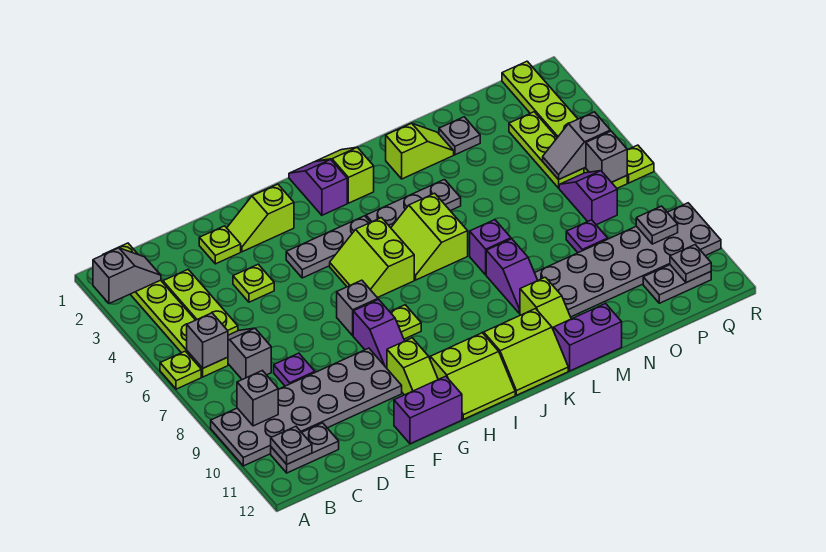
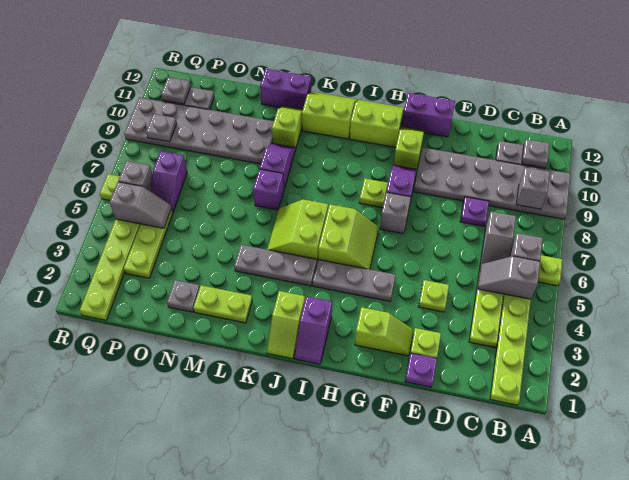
grey slope A2:B2 level 2 top A -> grey slope B5:C5 level 2 top B
lime slope J5:K6 level 1 top K -> lime slope J5:K6 level 1 top J
lime slope L2:M2 level 1 top L -> lime plate L2:M2 level 1
purple plate O8 level 1 -> purple plate E1 level 1

